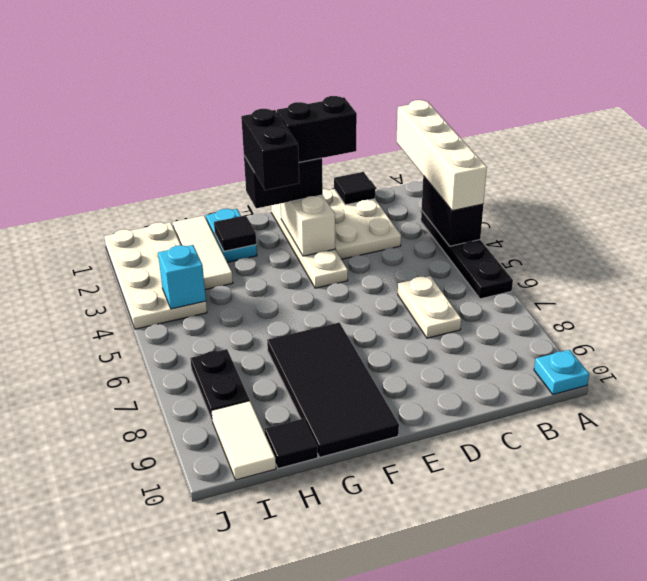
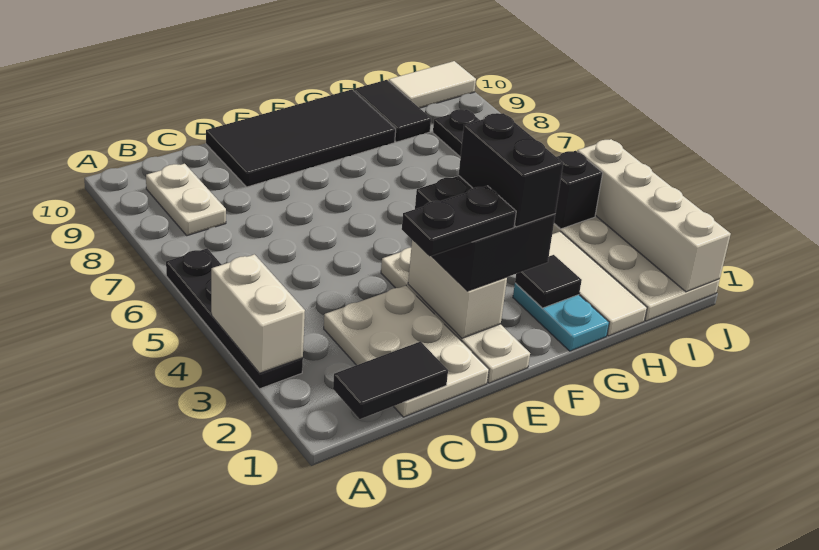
white brick A1:A4 level 3 -> white brick J1:J4 level 2
black brick A3:A4 level 2 -> white brick A3:A4 level 2
cyan plate A10 level 1 -> none
black tile C1 level 2 -> black tile B1:C1 level 2
white plate C6:C7 level 1 -> white plate B8:B9 level 1
black brick D2:E2 level 4 -> black plate D2:E2 level 4
black brick E2:F2 level 3 -> black brick E2:F3 level 3
black tile F7:G10 level 1 -> black tile D9:G10 level 1
black tile H10 level 1 -> black tile H9:H10 level 1
cyan brick I4 level 2 -> black brick I4 level 2
white tile I9:I10 level 1 -> white tile I10:J10 level 1

